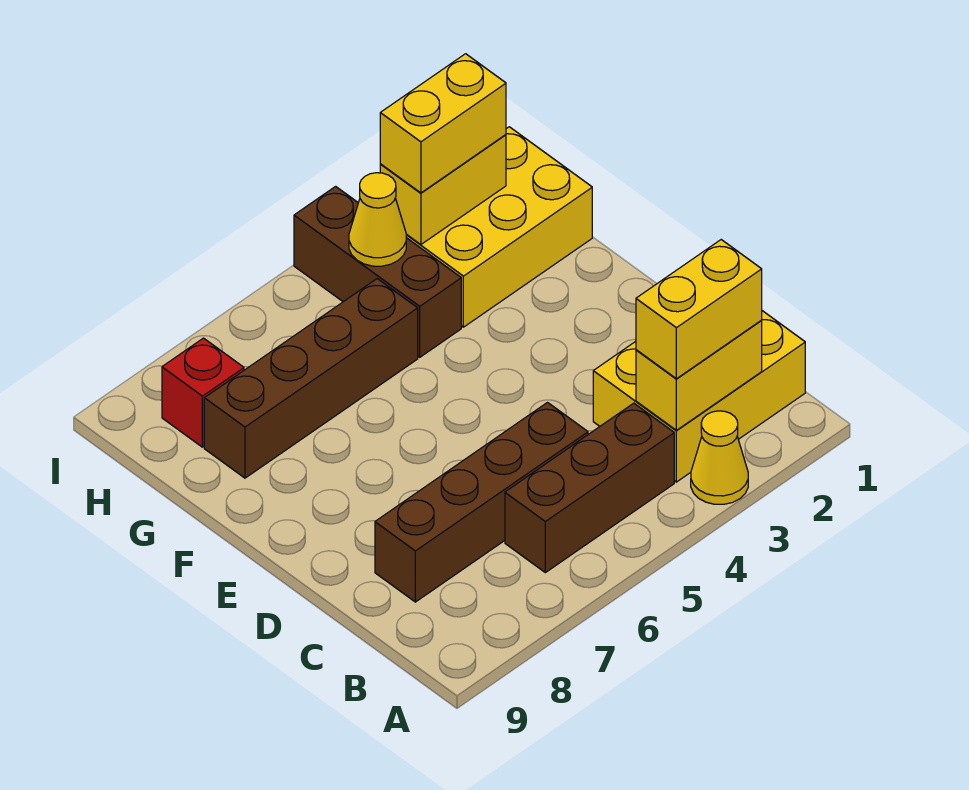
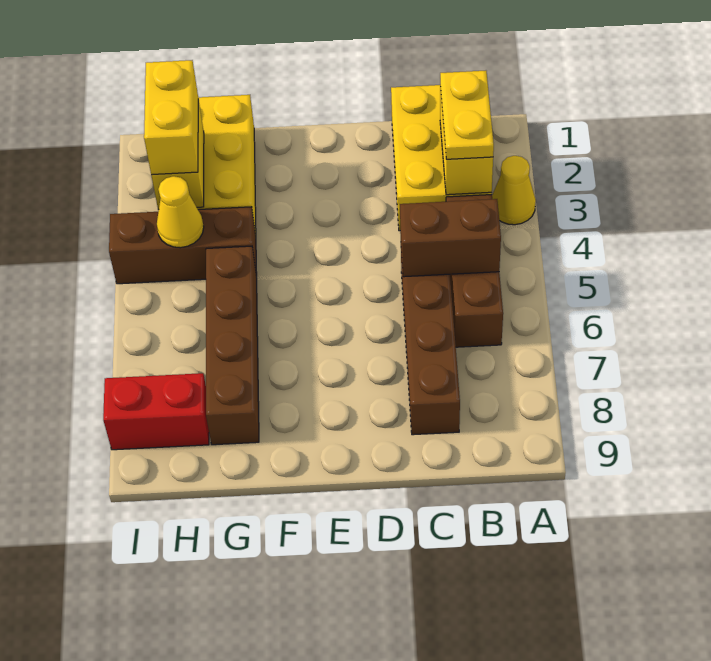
yellow brick B2:B3 level 3 -> yellow plate B2:B3 level 3
none -> brown brick B5:C5 level 2
red brick H8 level 1 -> red brick H8:I8 level 1

